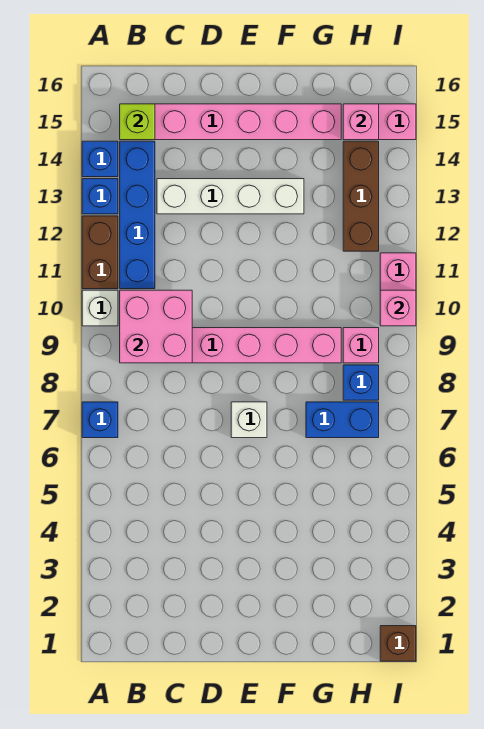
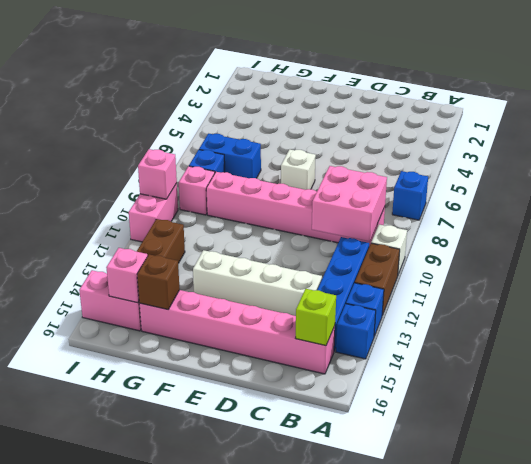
brown brick I1 level 1 -> brown brick G15 level 2

